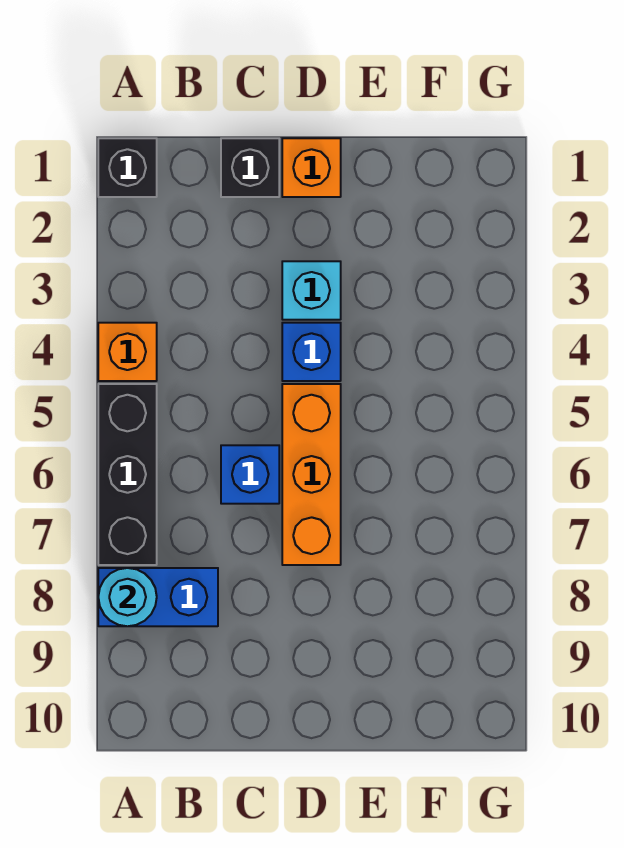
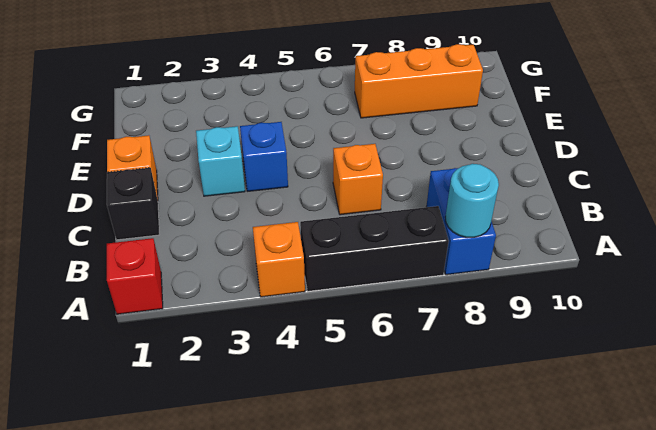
black brick A1 level 1 -> red brick A1 level 1
blue brick C6 level 1 -> orange brick C6 level 1
orange brick D5:D7 level 1 -> orange brick F7:F9 level 1

